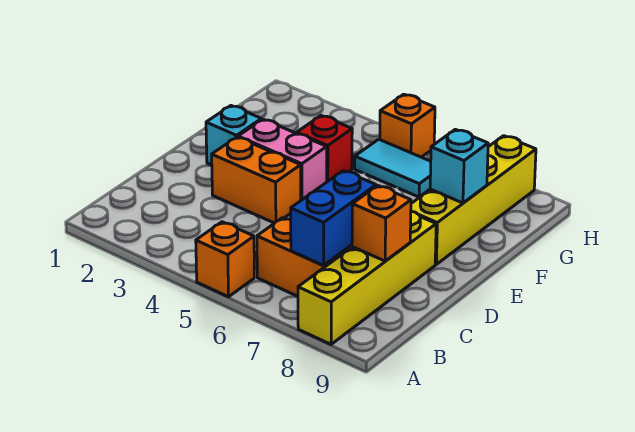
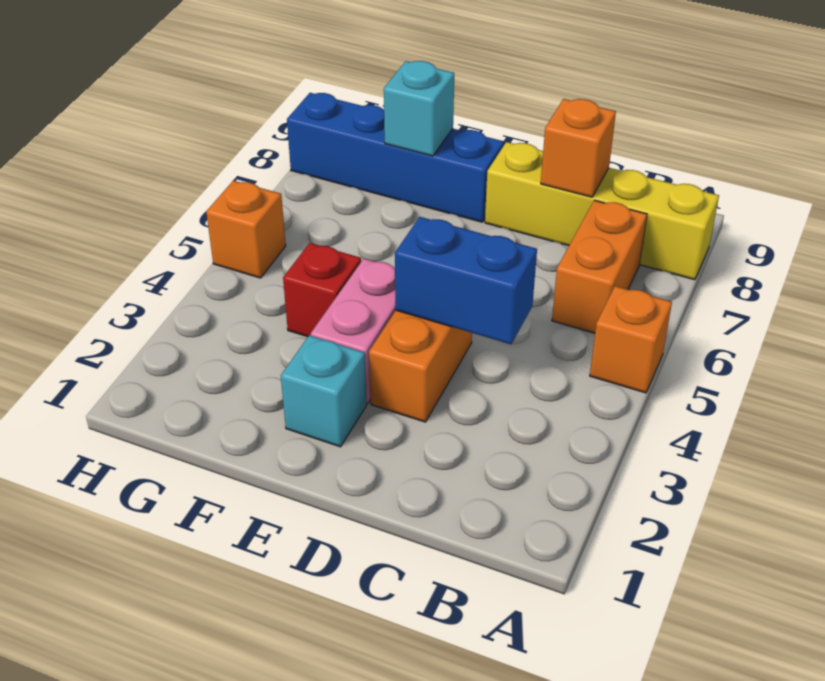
blue brick B7:C7 level 2 -> blue brick C4:D4 level 2
yellow brick E8:H8 level 1 -> blue brick E8:H8 level 1
cyan tile G5:G6 level 1 -> none

